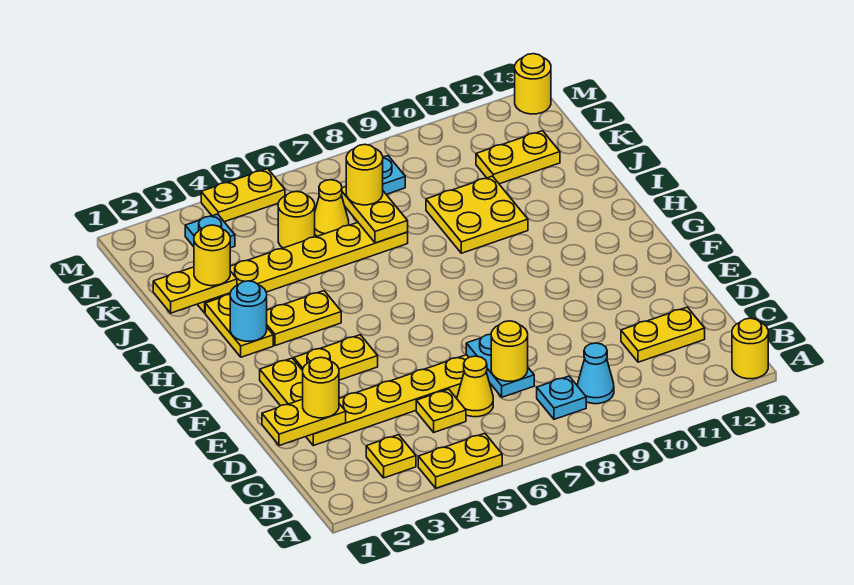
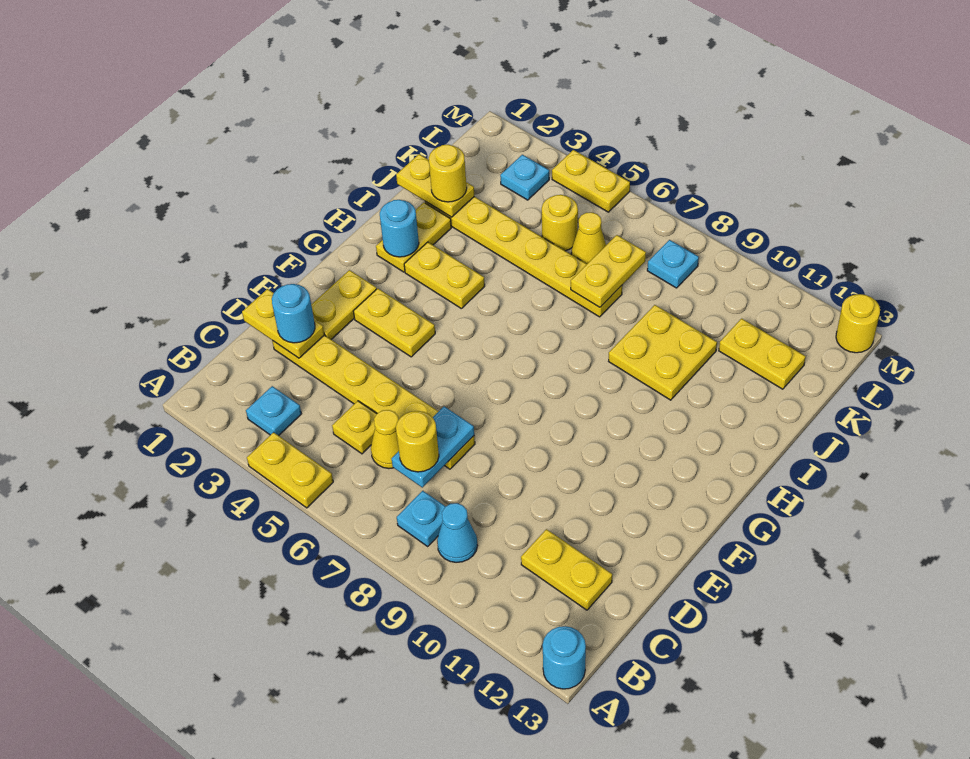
yellow round brick A13 level 1 -> cyan round brick A13 level 1
yellow plate B3 level 1 -> cyan plate B3 level 1
yellow round brick D2 level 3 -> cyan round brick D2 level 3
yellow round brick K7 level 3 -> none

